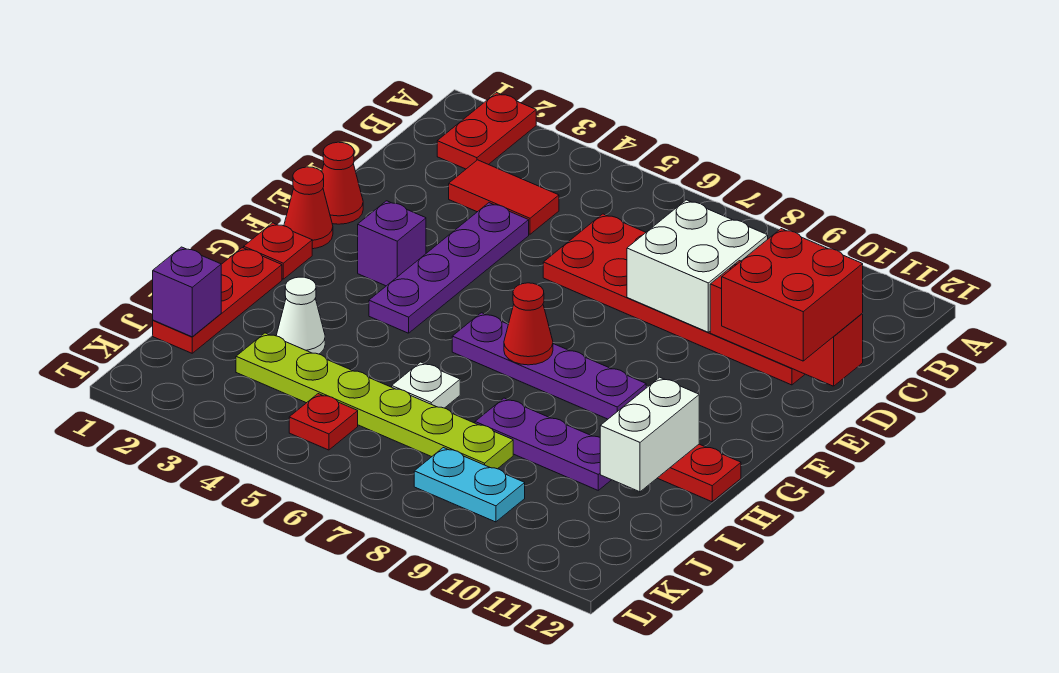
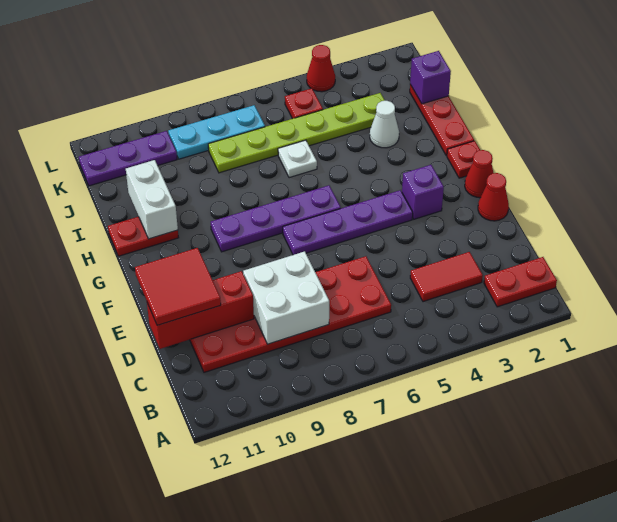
red plate A2:B2 level 1 -> red plate B1:B2 level 1
purple plate D4:G4 level 1 -> purple plate F4:F7 level 1
red brick D11:E12 level 3 -> red tile D11:E12 level 3
red cone G7 level 2 -> red cone L4 level 1
purple plate I8:I10 level 1 -> purple plate K10:K12 level 1
cyan plate K8:K9 level 1 -> cyan plate K7:K9 level 1

